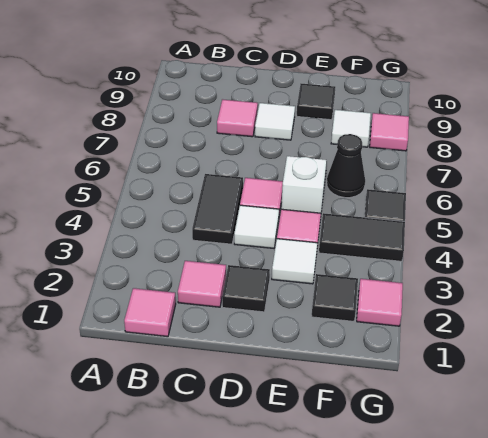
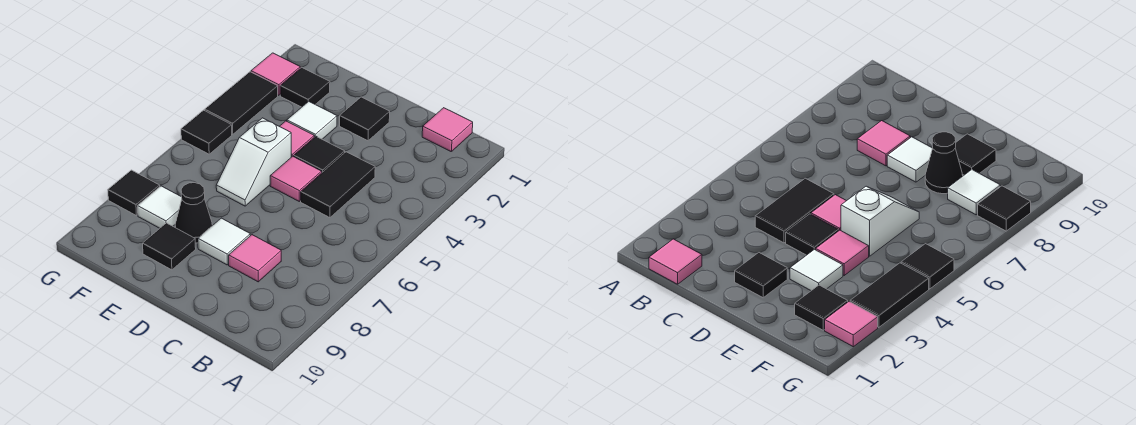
pink tile C2 level 1 -> none
white tile D4 level 1 -> black tile D4 level 1
black tile F4:G4 level 1 -> black tile G3:G4 level 1
black cone F6 level 1 -> black cone E8 level 1
pink tile G8 level 1 -> black tile G8 level 1

